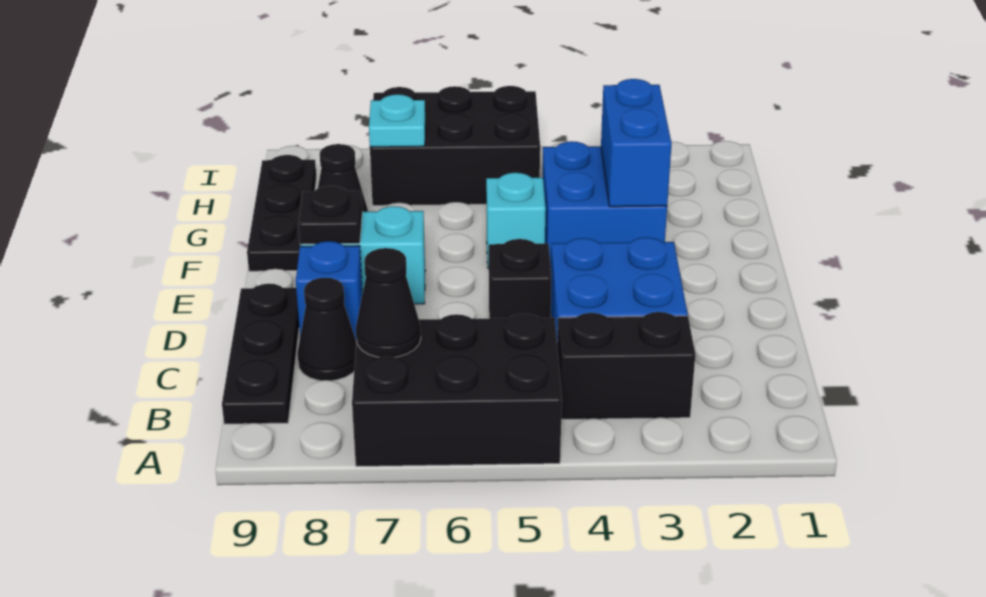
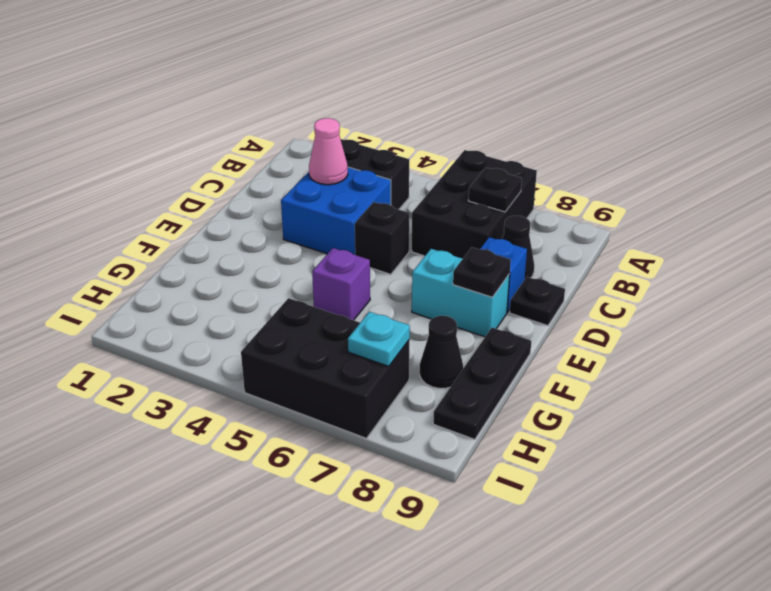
black brick A5:B7 level 1 -> black brick A6:C7 level 1
black cone B7 level 2 -> black plate B7 level 2
black plate B9:D9 level 1 -> black plate D9 level 1
none -> pink cone C3 level 2
blue brick F3:G4 level 1 -> none
blue brick F3:G3 level 2 -> none
cyan brick F5 level 1 -> purple brick F5 level 1

